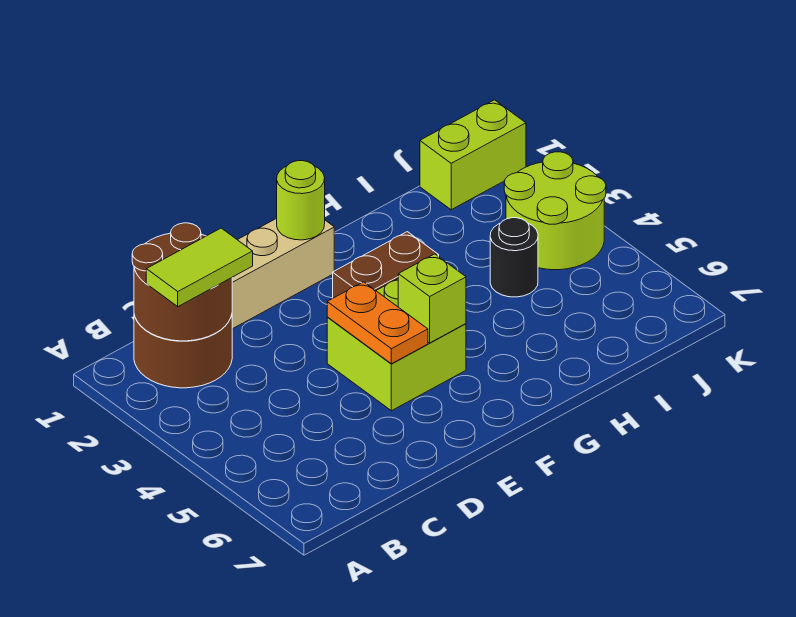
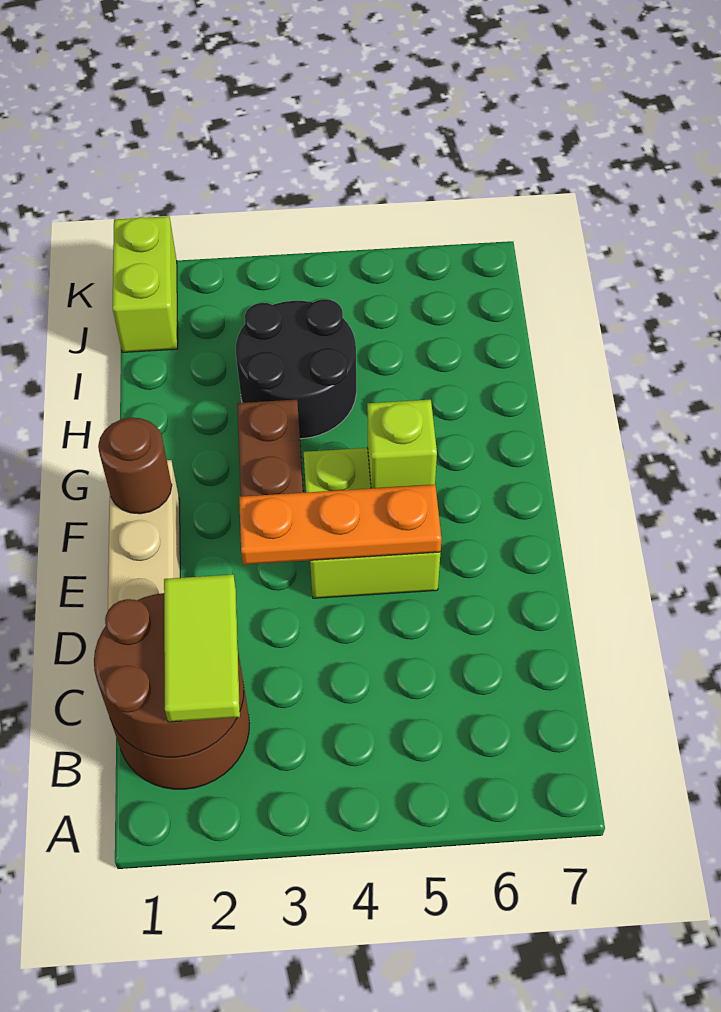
orange plate E4:E5 level 2 -> orange plate E3:E5 level 2
lime round brick F1 level 2 -> brown round brick F1 level 2
black round brick I4 level 1 -> black round brick H3:I4 level 1
lime round brick J3:K4 level 1 -> none

